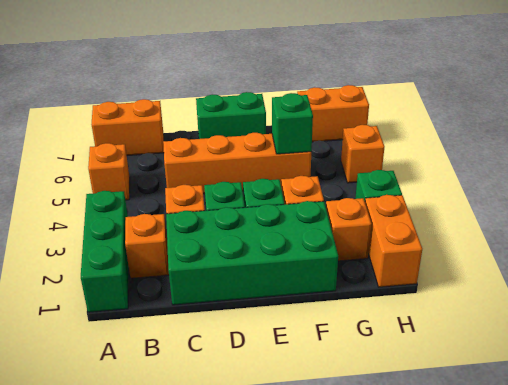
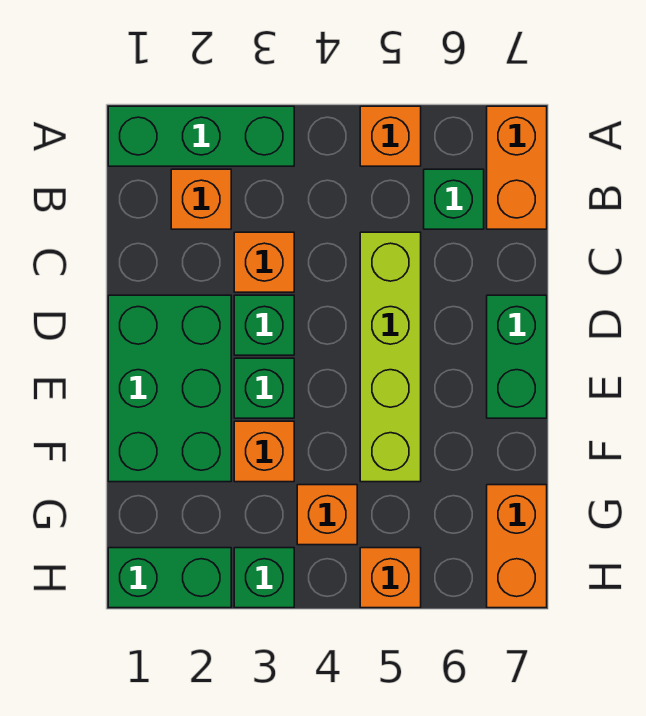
green brick C1:F2 level 1 -> green brick D1:F2 level 1
orange brick C5:F5 level 1 -> lime brick C5:F5 level 1
green brick F5 level 2 -> green brick B6 level 1
orange brick G2 level 1 -> orange brick G4 level 1
orange brick H1:H2 level 1 -> green brick H1:H2 level 1

